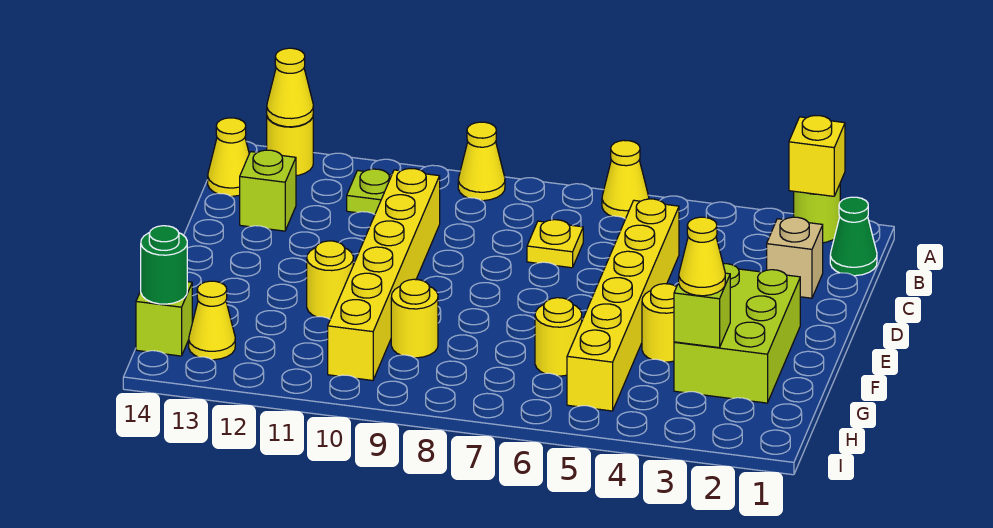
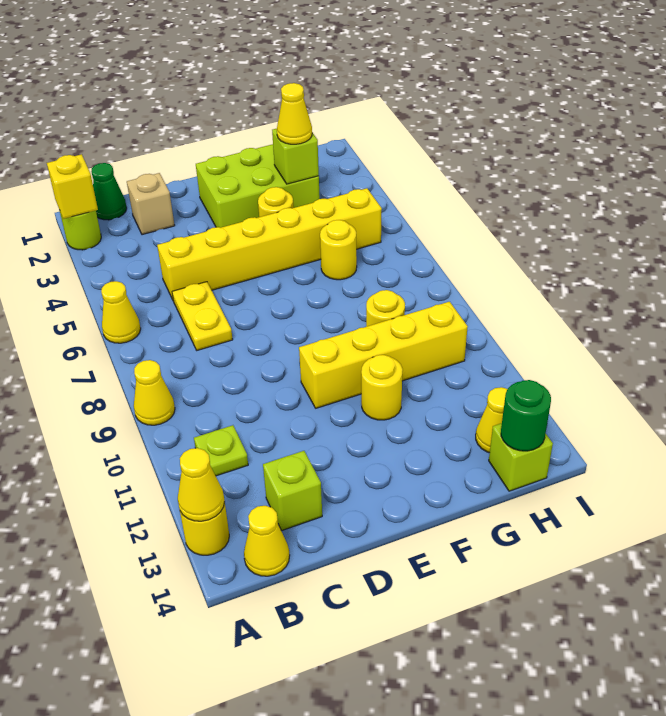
yellow plate C7 level 1 -> yellow plate C6:C7 level 1
yellow brick C10:H10 level 1 -> yellow brick E10:H10 level 1

